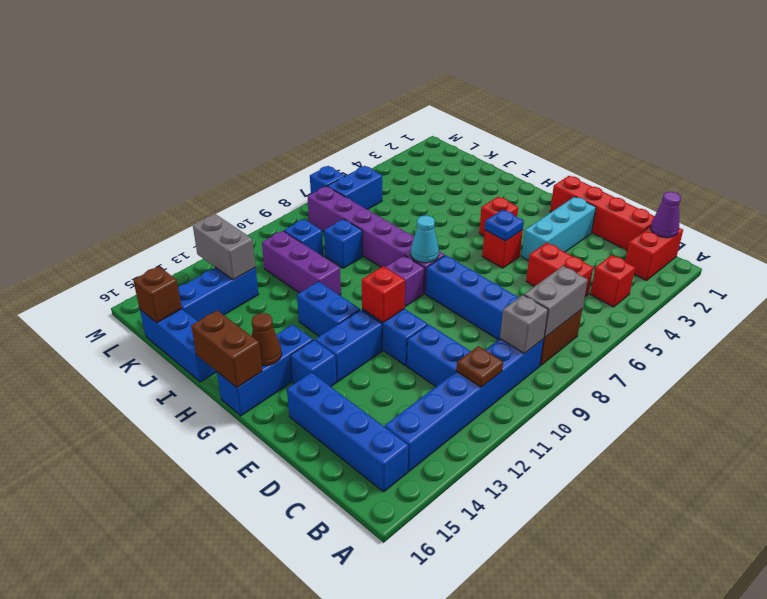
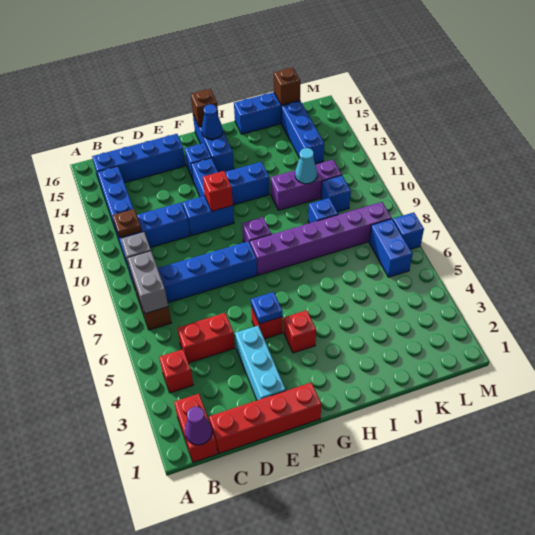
cyan cone G8 level 2 -> cyan cone J11 level 2
brown cone G15 level 2 -> blue cone G15 level 2
brown brick G16:H16 level 2 -> brown brick G16 level 2
grey brick K13:L13 level 2 -> none

